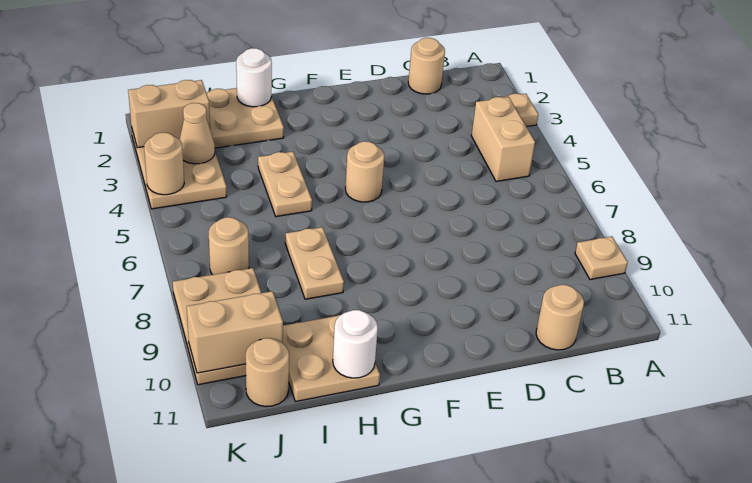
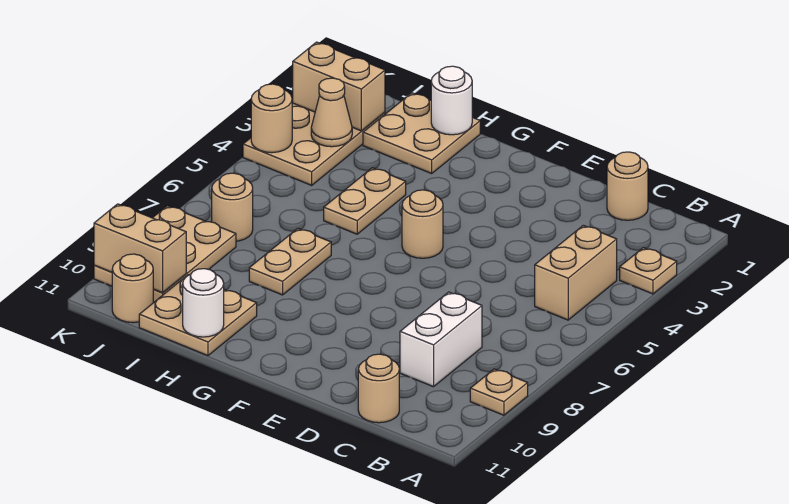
none -> white brick C8:C9 level 1

